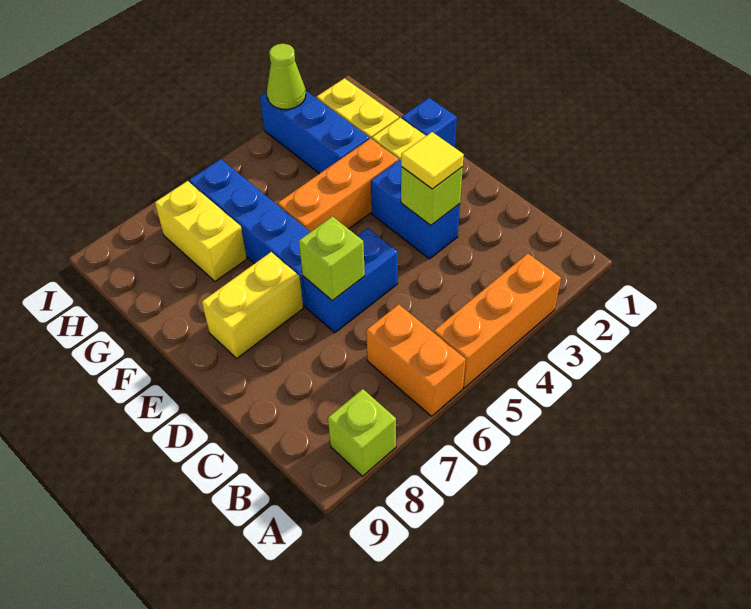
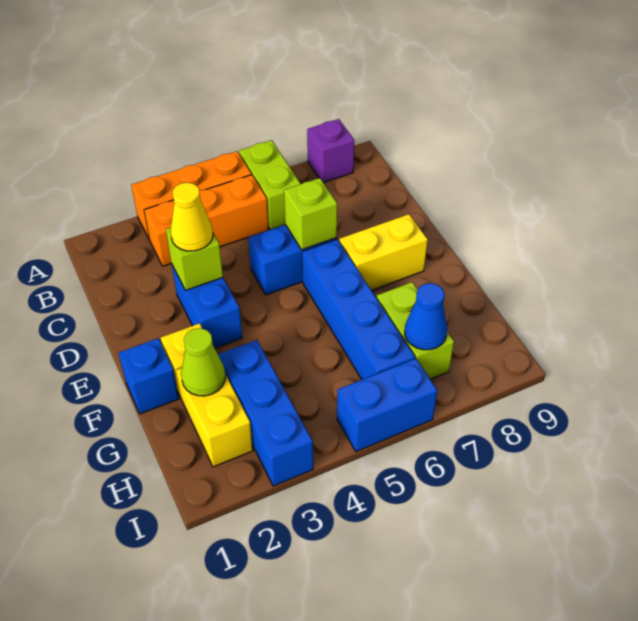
orange brick A6:B6 level 1 -> lime brick A6:B6 level 1
lime brick A8 level 1 -> purple brick A8 level 1
yellow tile D3 level 3 -> yellow cone D3 level 3
orange brick F3:F5 level 1 -> orange brick B3:B5 level 1
yellow brick G7:H7 level 1 -> lime brick G7:H7 level 1
none -> blue cone H7 level 2
lime cone I3 level 2 -> lime cone G2 level 2
none -> blue brick I5:I6 level 1

